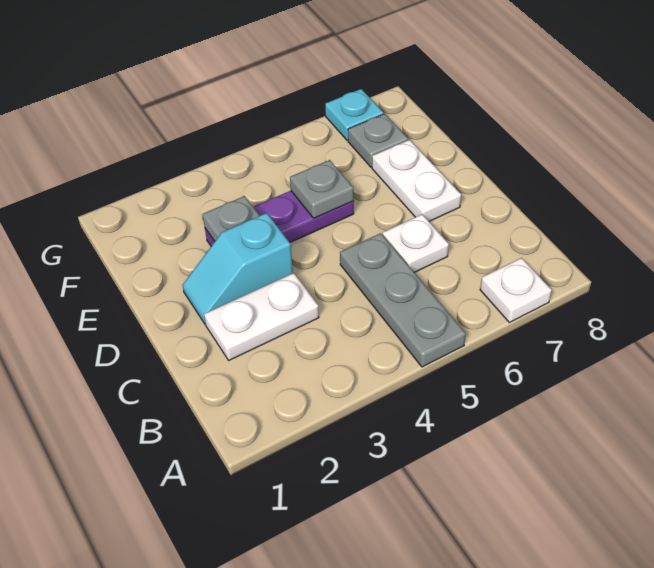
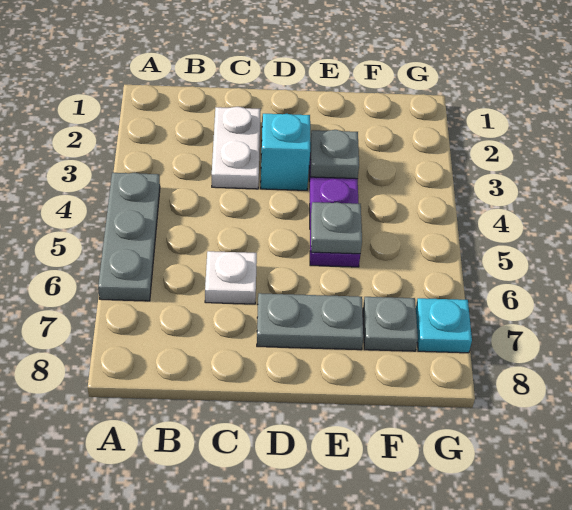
grey plate A5:C5 level 1 -> grey plate A4:A6 level 1
white plate A7 level 1 -> none
white plate D7:E7 level 1 -> grey plate D7:E7 level 1

